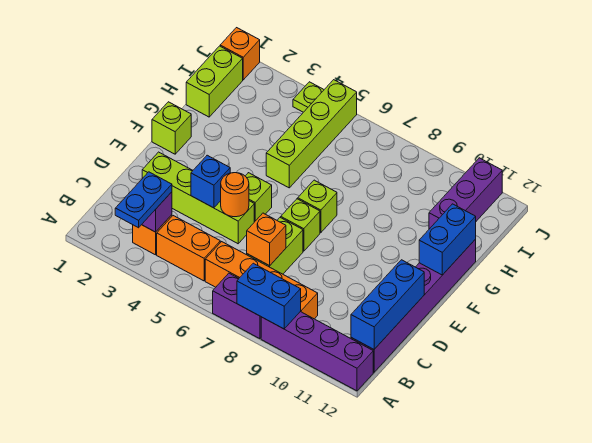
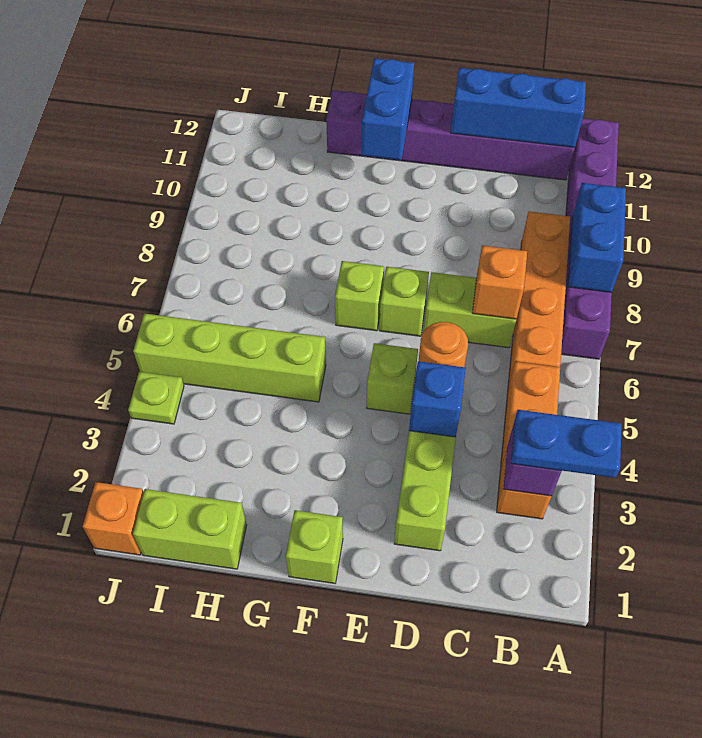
blue brick F12:G12 level 2 -> blue brick F11:F12 level 2
purple brick H11:J11 level 1 -> none

